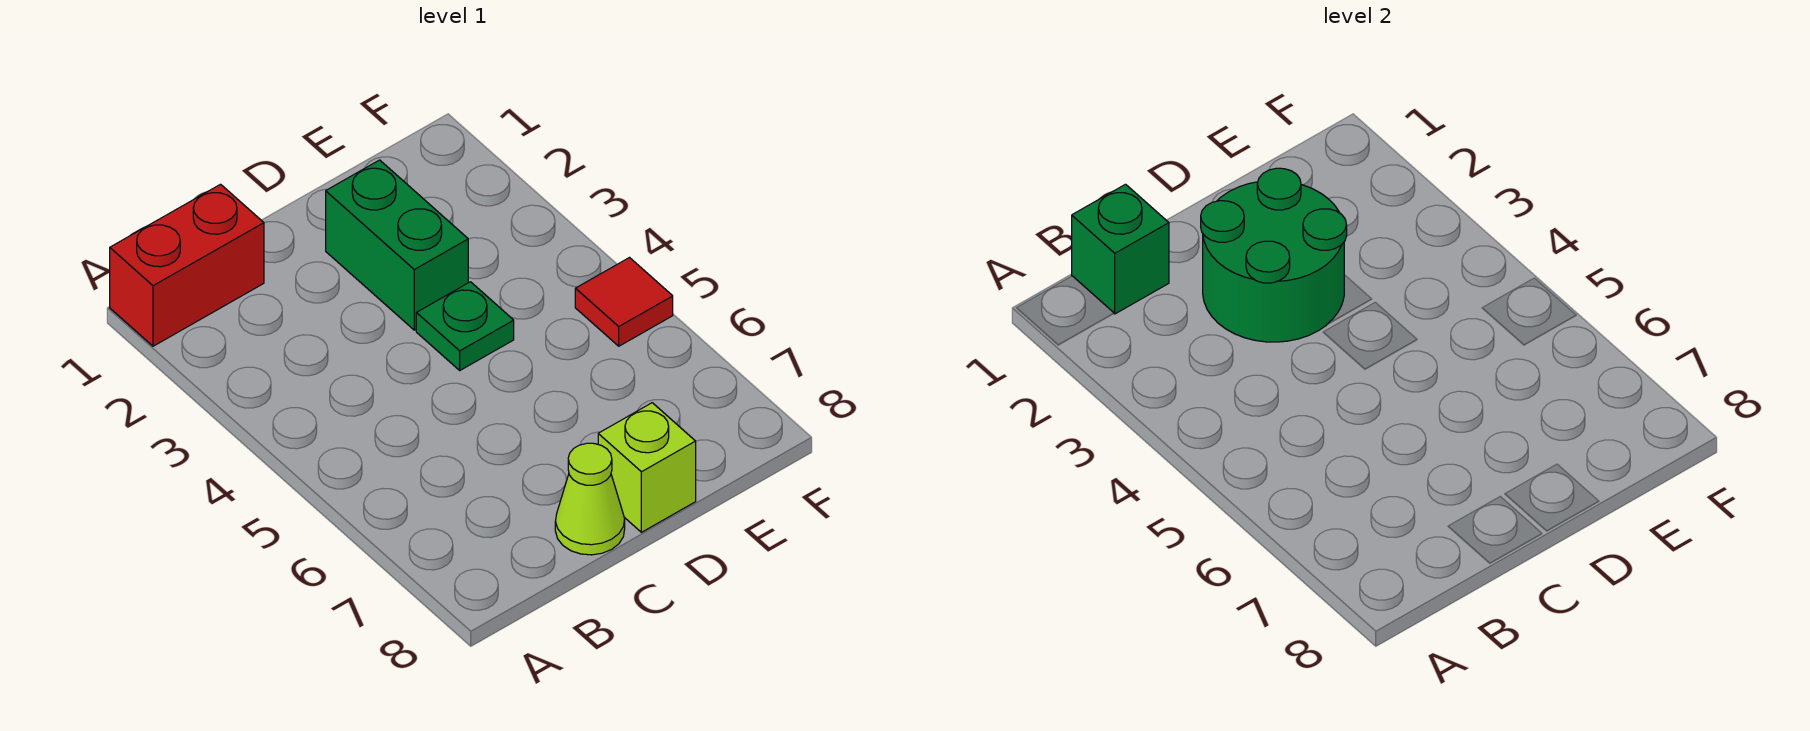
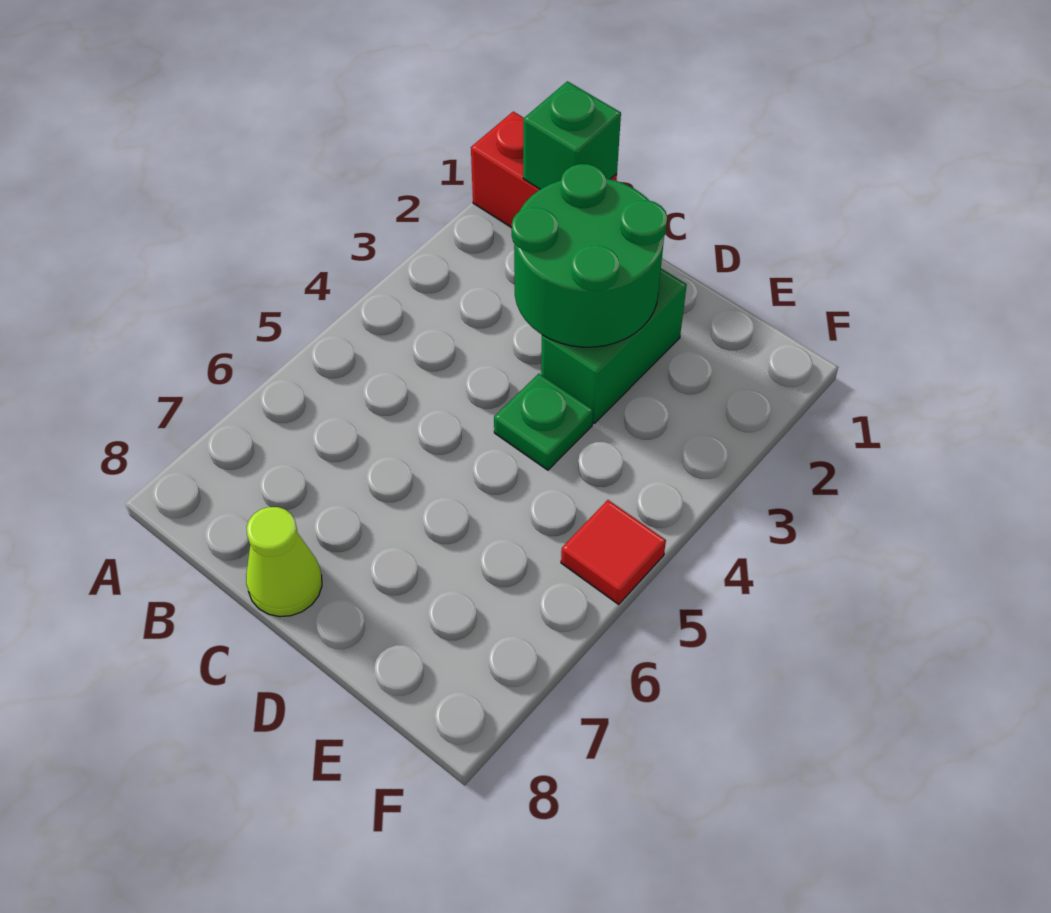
lime brick D8 level 1 -> none

